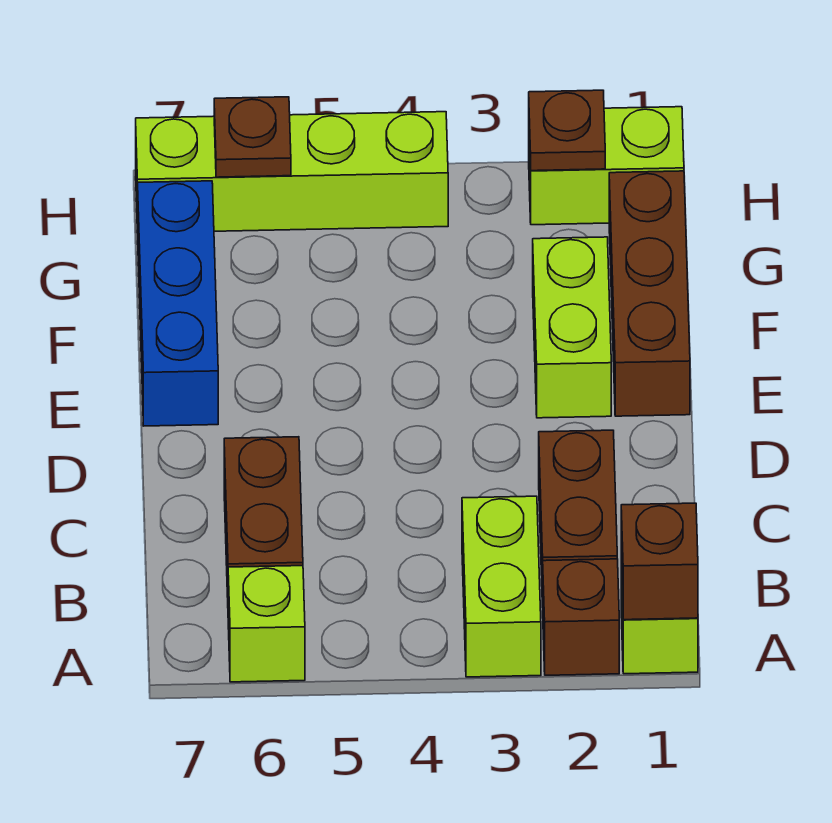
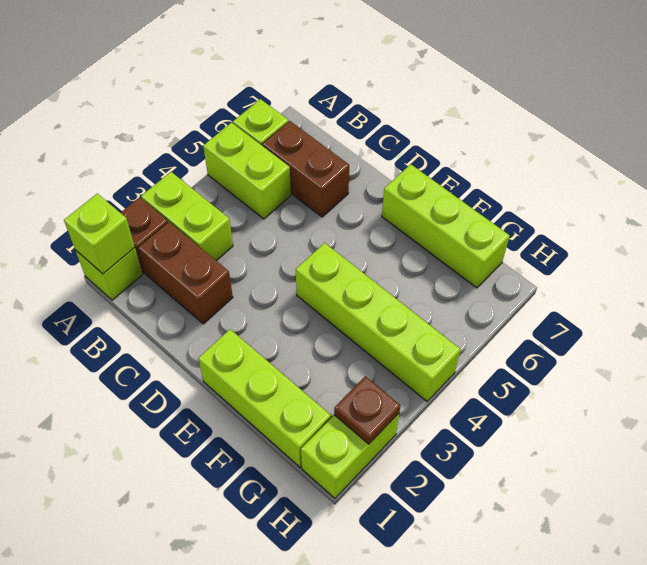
brown brick A1 level 2 -> lime brick A1 level 2
brown brick E1:G1 level 1 -> lime brick E1:G1 level 1
lime brick E2:F2 level 1 -> lime brick A5:B5 level 1
blue brick E7:G7 level 1 -> lime brick E7:G7 level 1
lime brick H4:H7 level 1 -> lime brick E4:H4 level 1
brown plate H6 level 2 -> none

